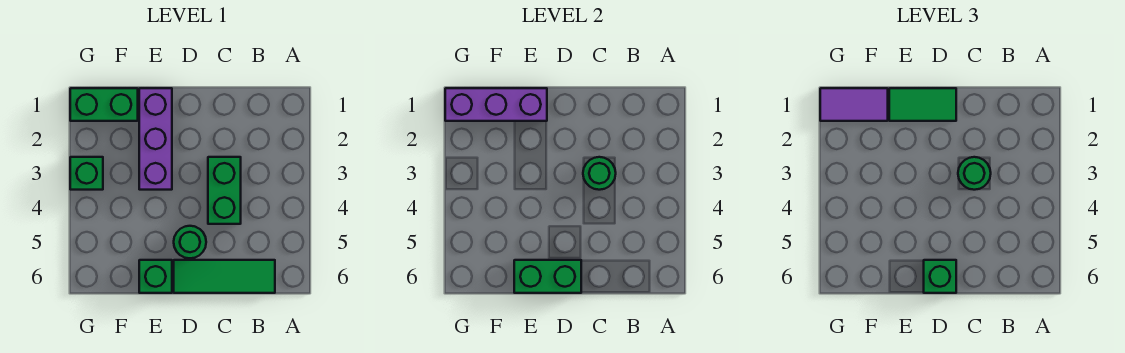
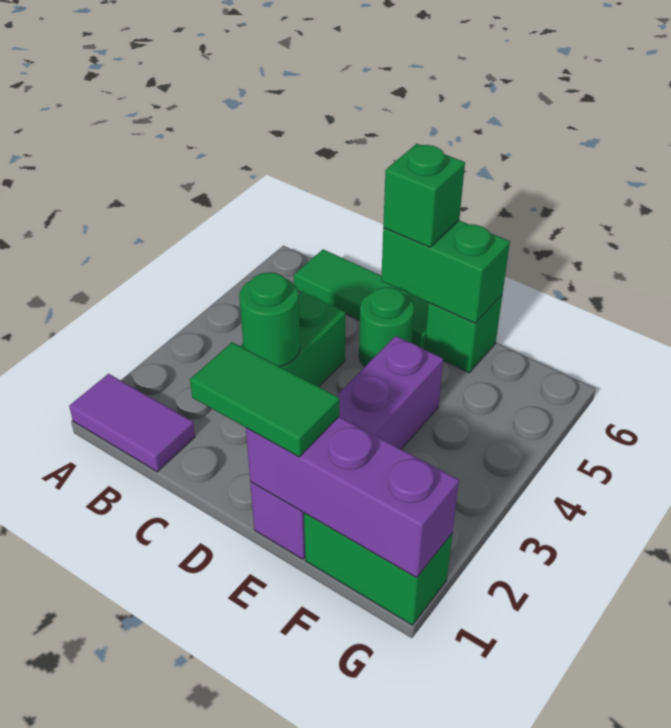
green round brick C3 level 3 -> none
purple brick E1:E3 level 1 -> purple brick E1:E4 level 1
purple tile F1:G1 level 3 -> purple tile A1:B1 level 1
green brick G3 level 1 -> none

